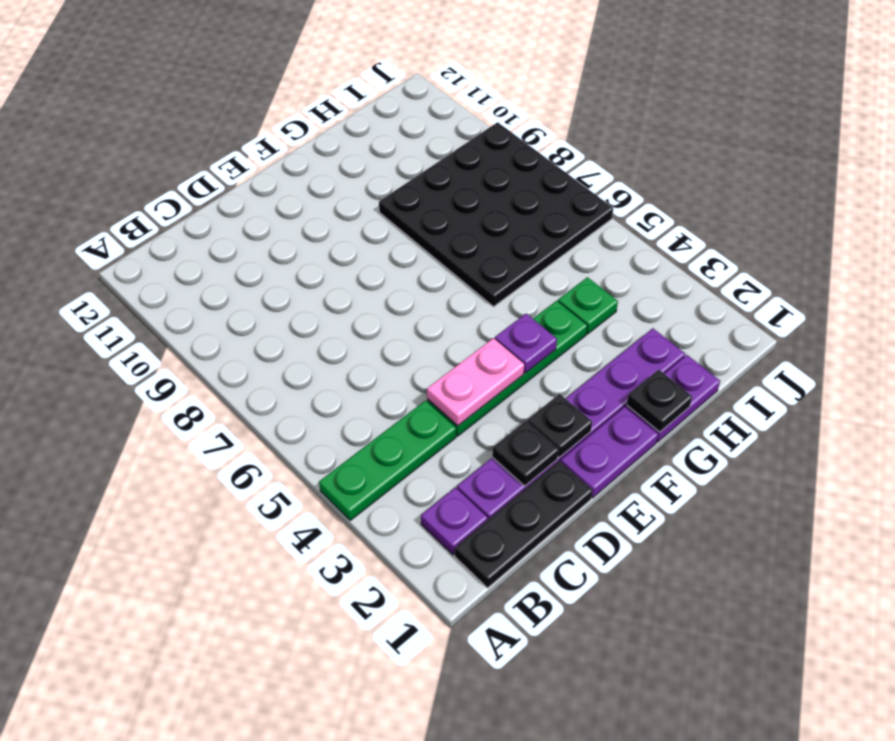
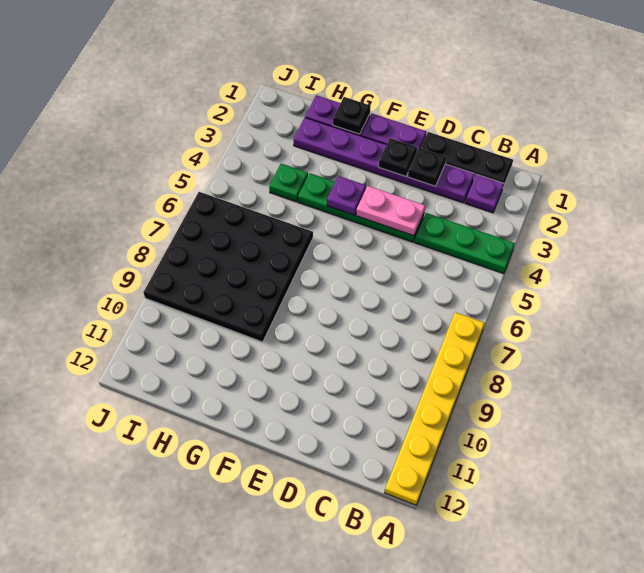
none -> yellow plate A7:A12 level 1

